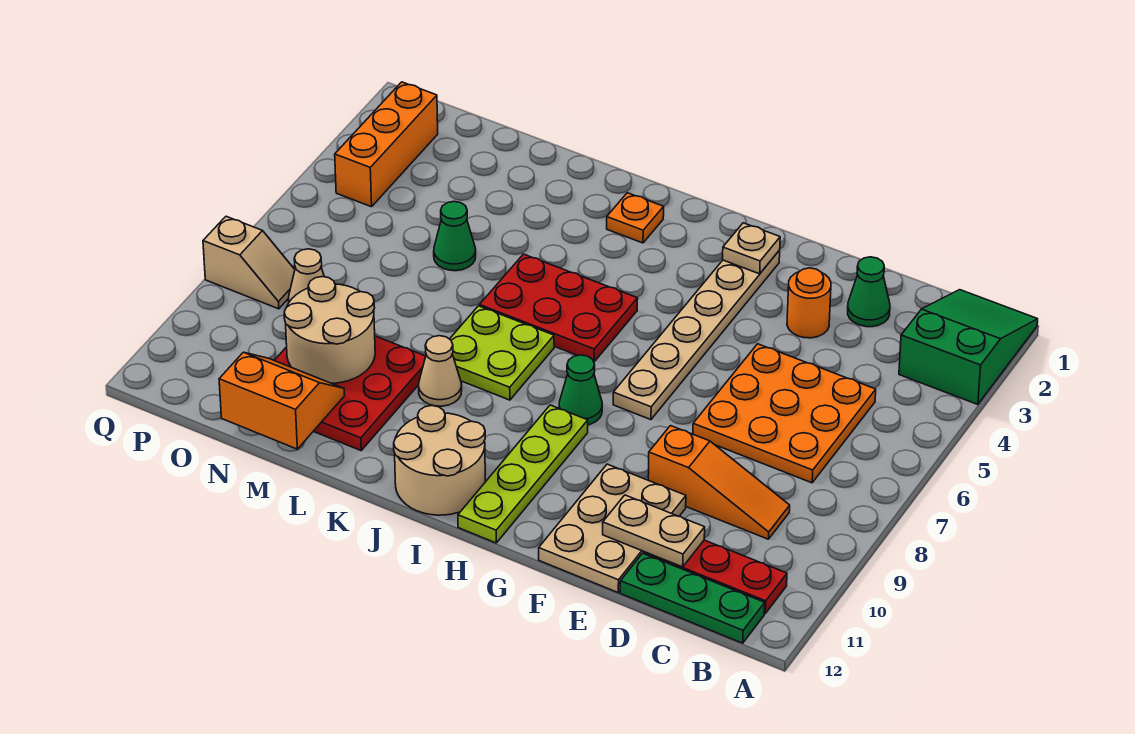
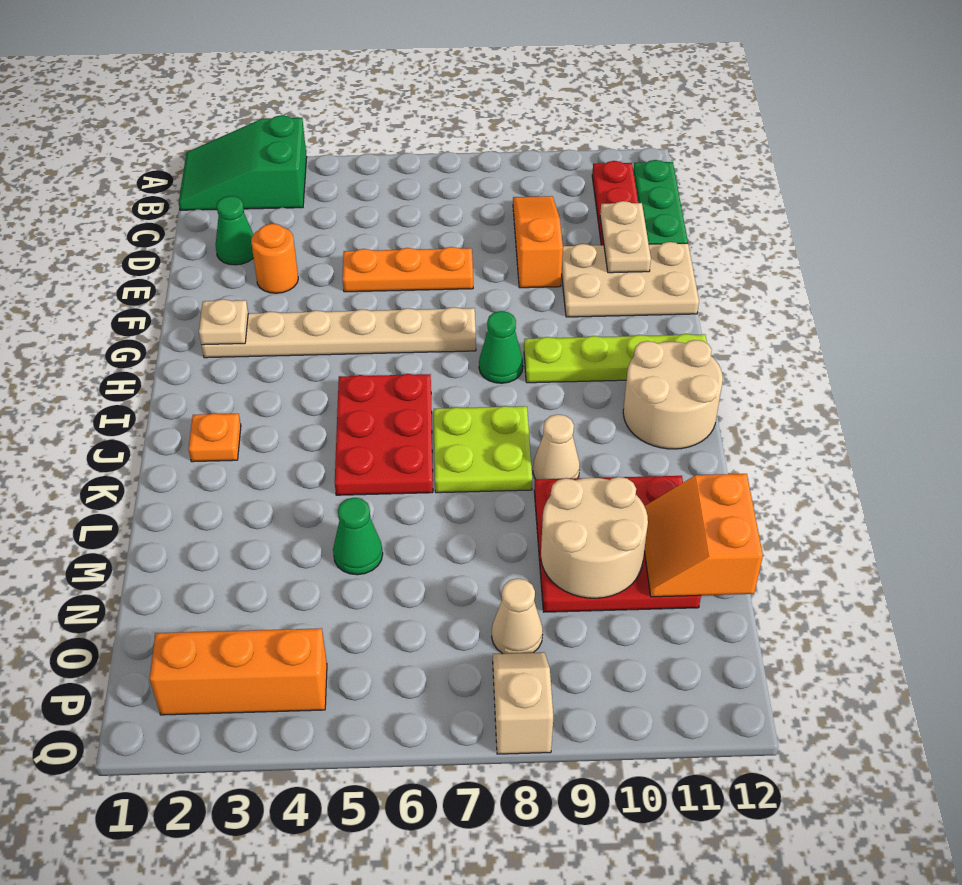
orange plate C5:E7 level 1 -> orange plate E5:E7 level 1

